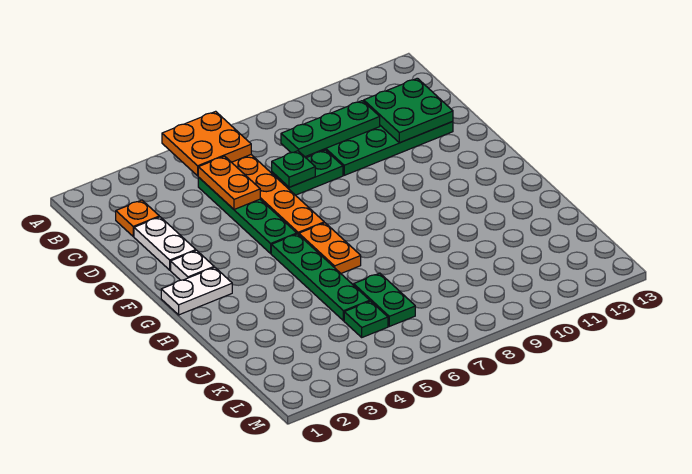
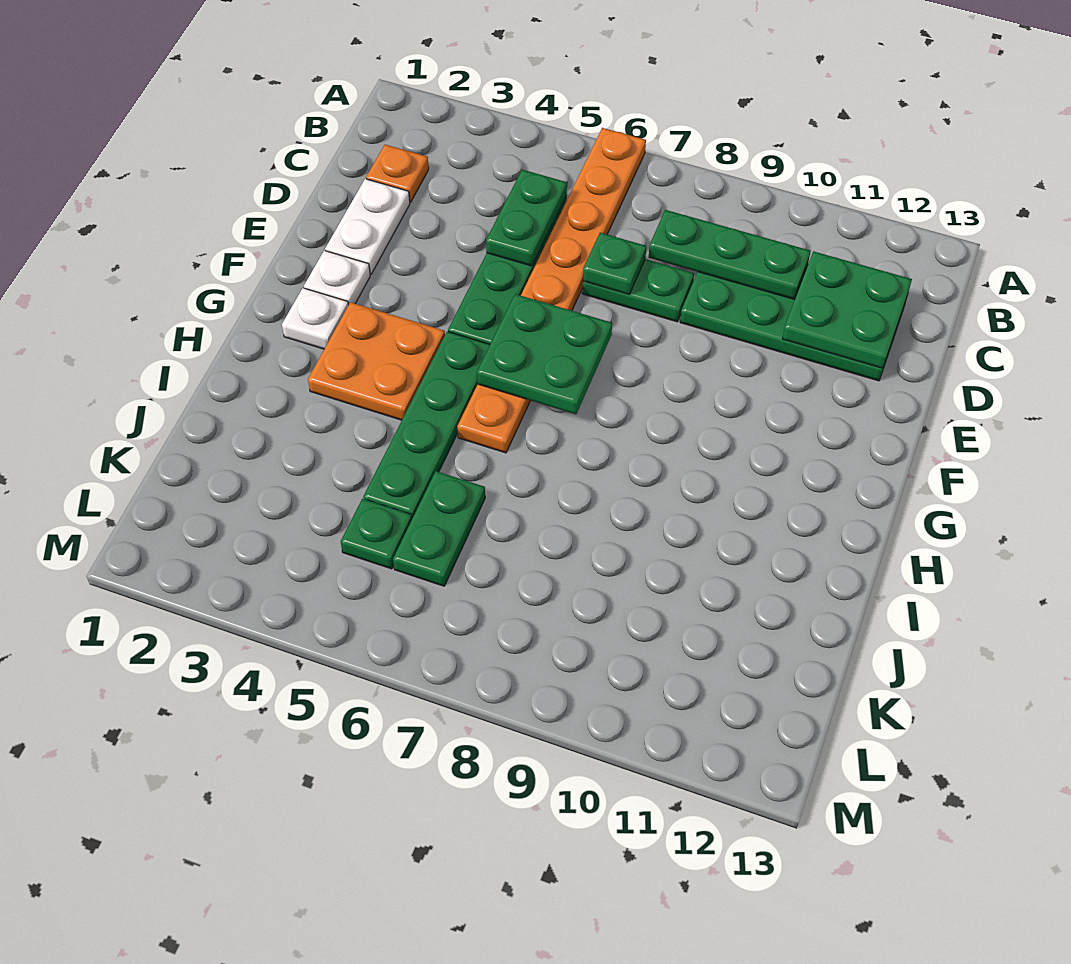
orange plate A5:B6 level 2 -> orange plate G3:H4 level 1
orange plate C5:D5 level 2 -> green plate C5:D5 level 2
none -> green plate F6:G7 level 2
white plate G1:G2 level 1 -> white plate G2 level 1

